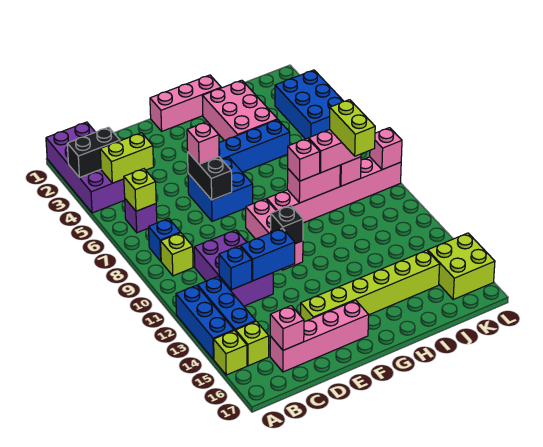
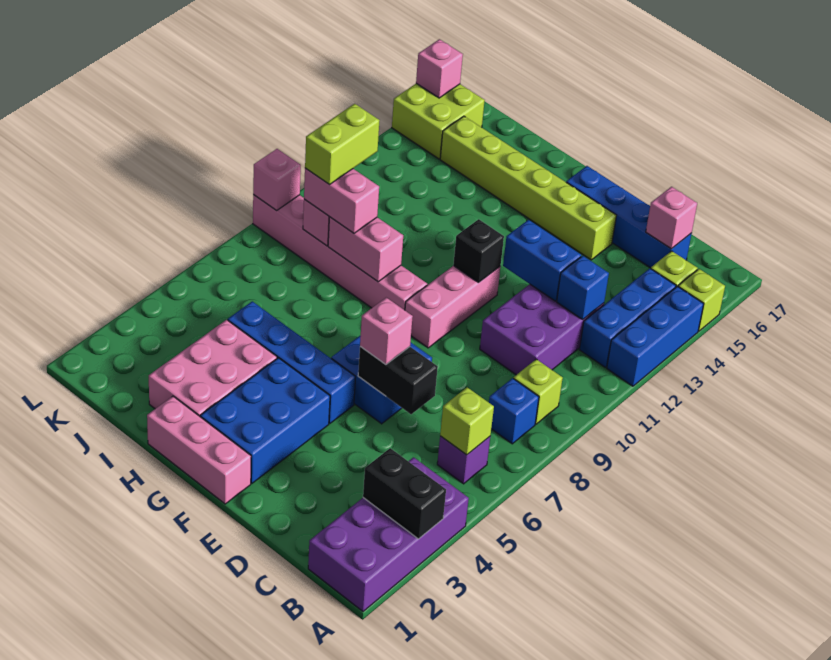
lime brick B4:C4 level 2 -> none
pink brick C16:F16 level 1 -> blue brick C16:F16 level 1
black brick E6:E7 level 2 -> black brick D6:E6 level 2
pink brick H9 level 3 -> pink brick L16 level 2
blue brick K3:L5 level 1 -> blue brick F2:G4 level 1

